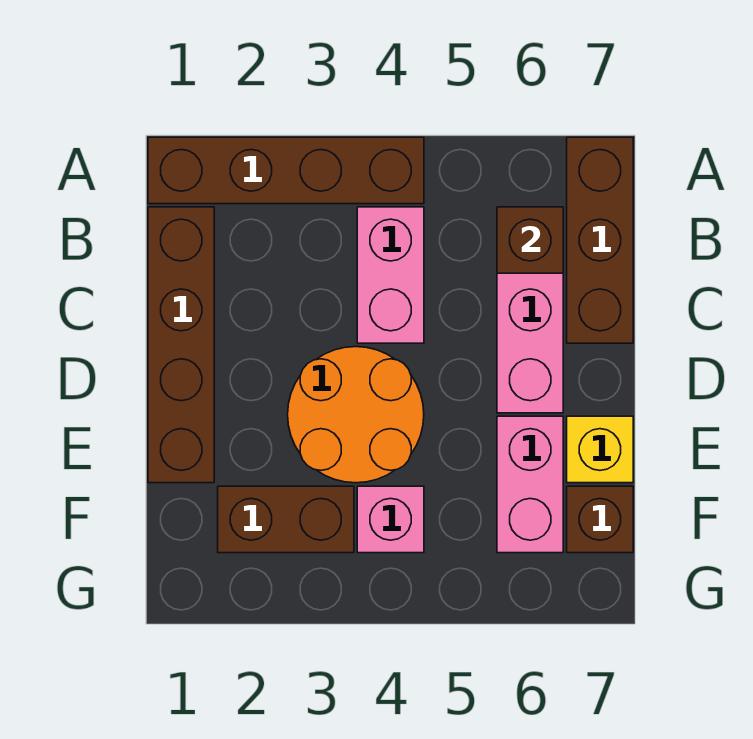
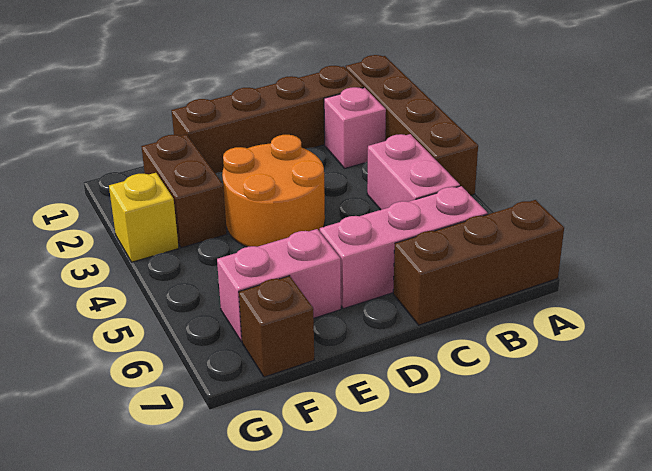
pink brick B4:C4 level 1 -> pink brick B4:B5 level 1
brown brick B6 level 2 -> none
yellow brick E7 level 1 -> yellow brick G3 level 1
pink brick F4 level 1 -> pink brick B2 level 1

